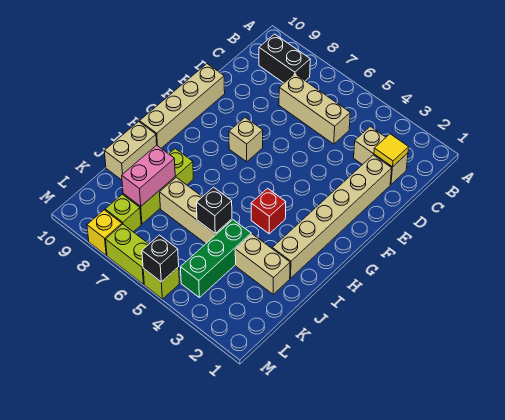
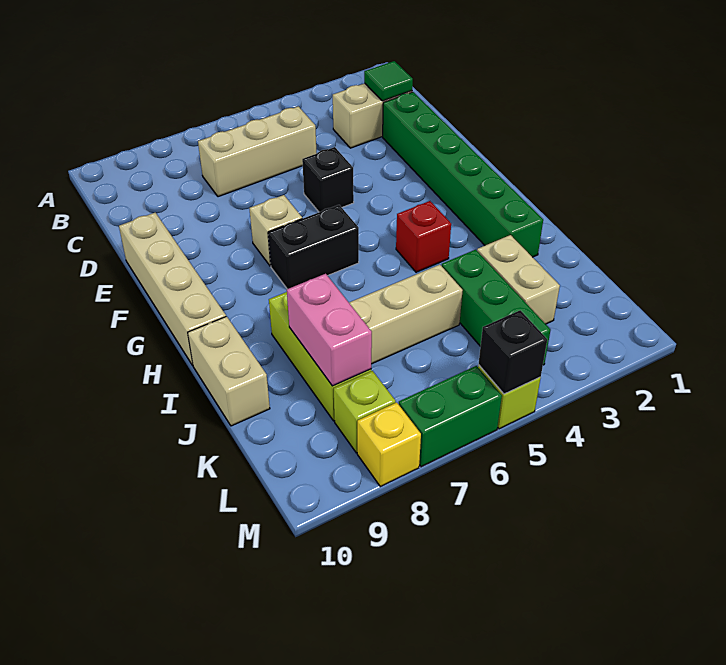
black brick B8:B9 level 1 -> black brick G6:G7 level 1
yellow tile C2 level 2 -> green tile C2 level 2
tan brick D2:I2 level 1 -> green brick D2:I2 level 1
tan brick J2:J3 level 1 -> tan brick J3:K3 level 1
black brick J5 level 2 -> black brick E5 level 1
lime brick M6:M7 level 1 -> green brick M6:M7 level 1

